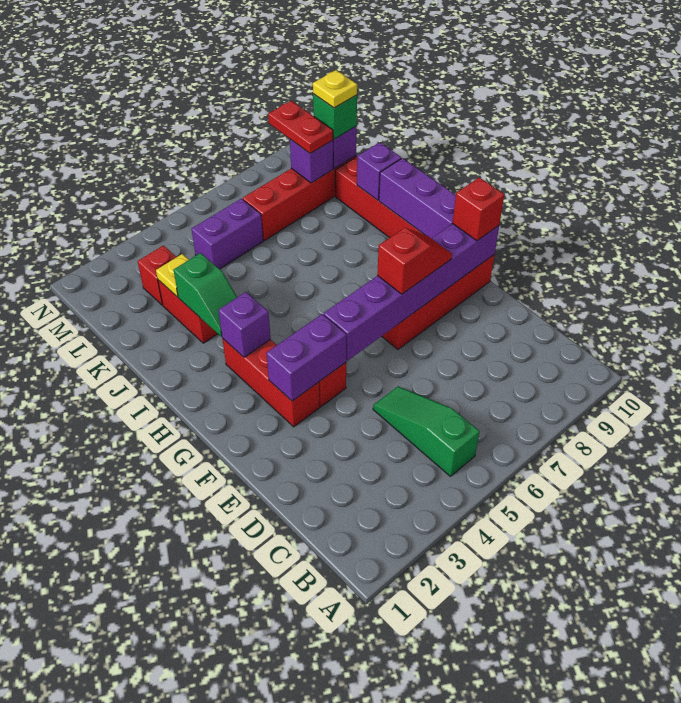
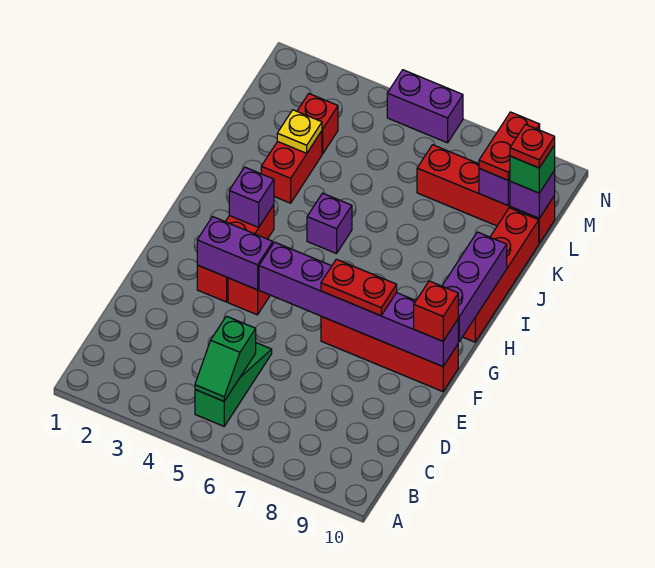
red slope F7:F8 level 3 top 7 -> red plate F7:F8 level 3
green slope I3:J3 level 2 top J -> green slope B5:C5 level 2 top C
purple brick J10 level 2 -> purple brick I5 level 1
purple brick L5:L6 level 1 -> purple brick N5:N6 level 1
yellow plate L10 level 4 -> red plate L10 level 4

